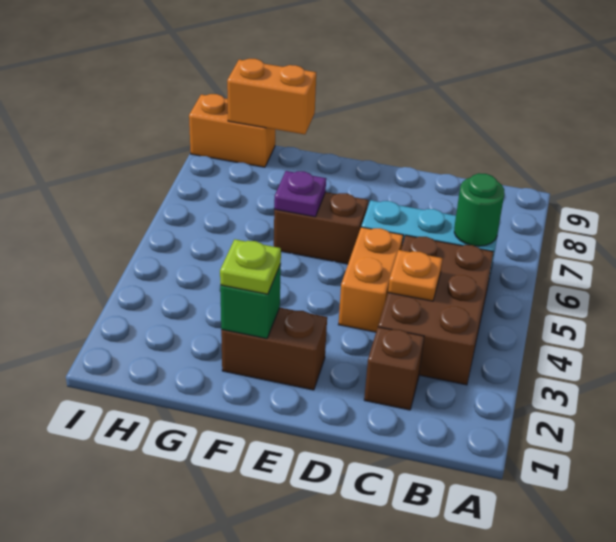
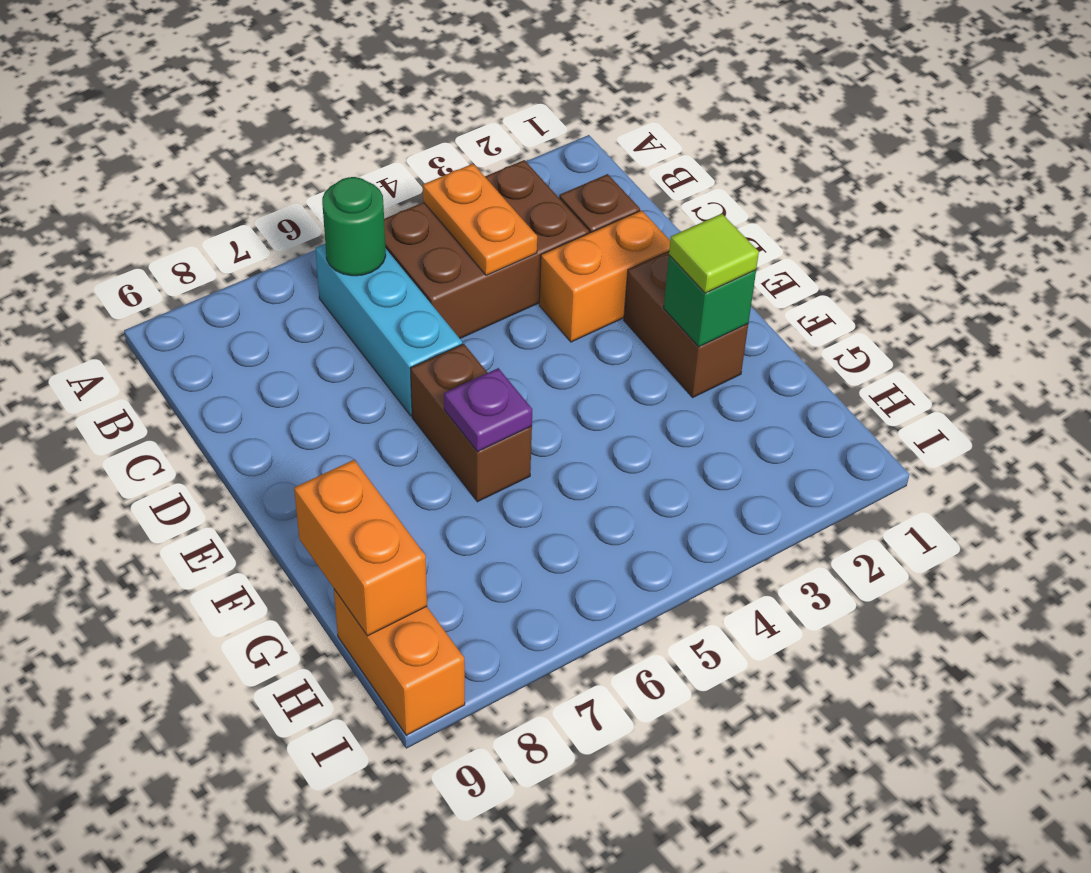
orange plate C4 level 2 -> orange plate B4:C4 level 2
orange brick D4:D5 level 1 -> orange brick D2:D3 level 1
lime plate F2 level 3 -> lime tile F2 level 3

